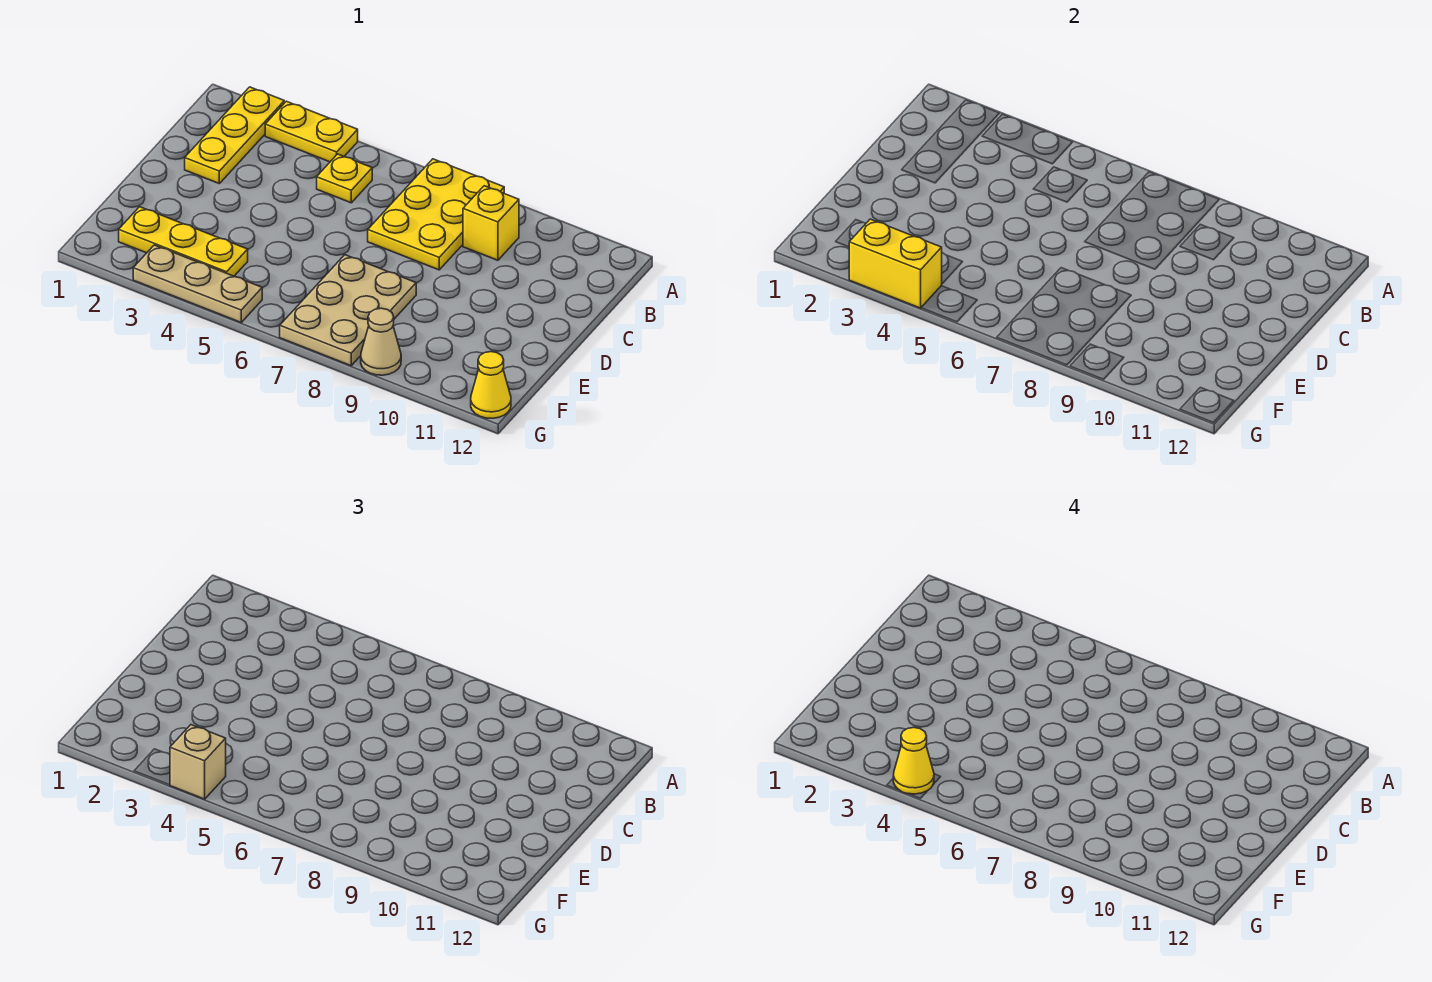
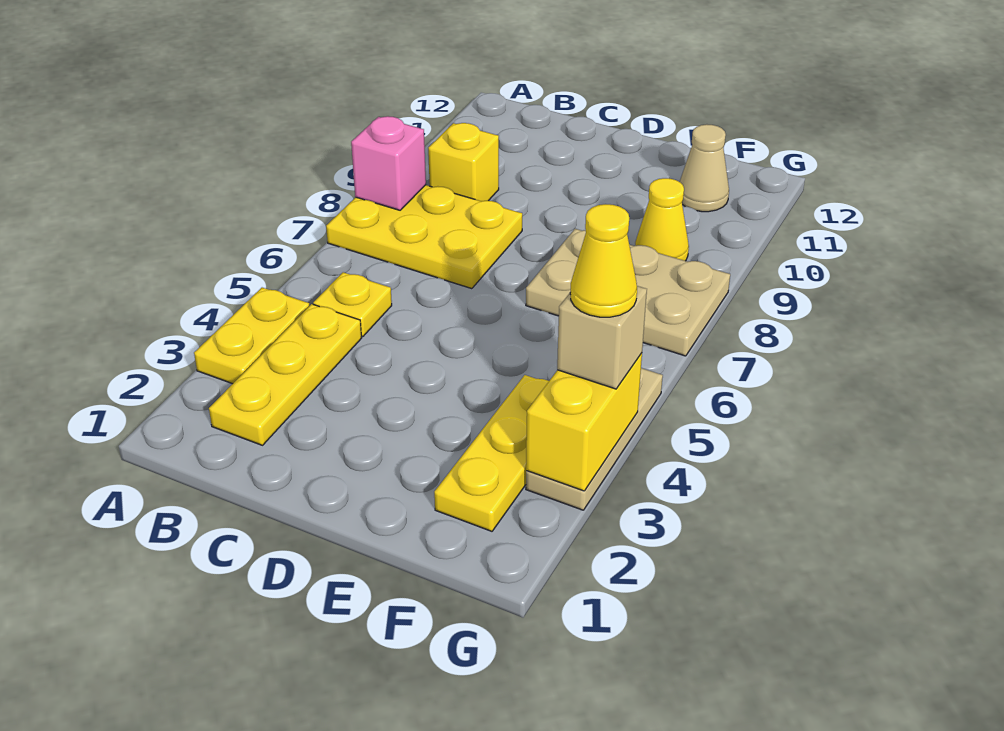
yellow plate A2:C2 level 1 -> yellow plate B2:B4 level 1
none -> pink brick A8 level 2
tan cone G9 level 1 -> tan cone F11 level 1
yellow cone G12 level 1 -> yellow cone F9 level 1

